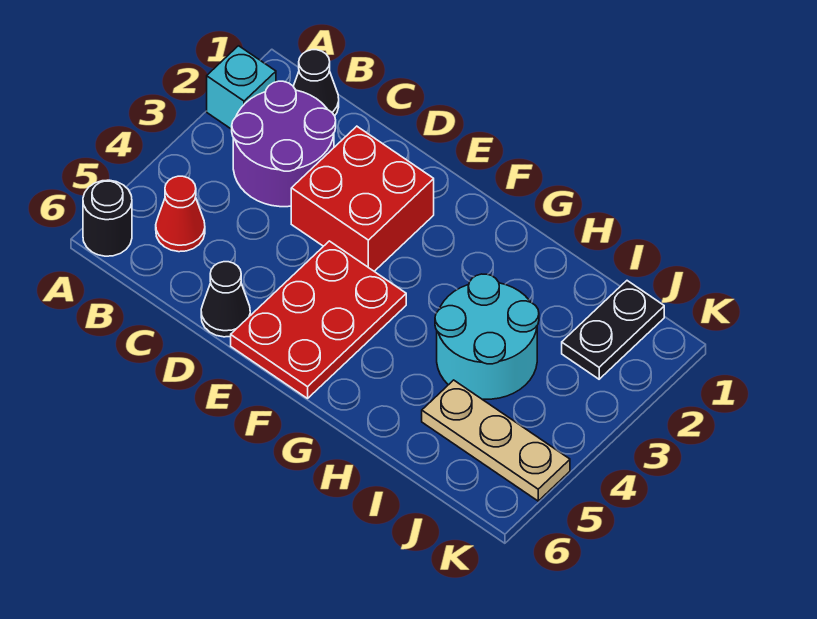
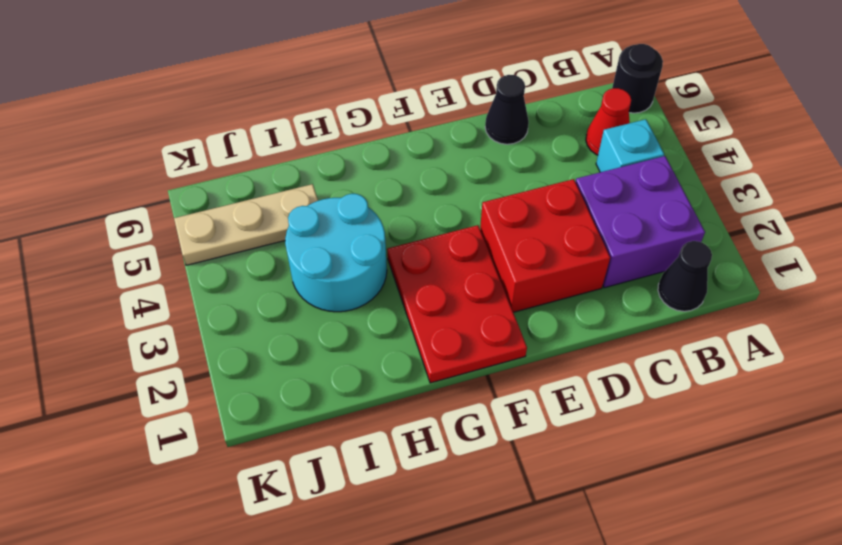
cyan brick A2 level 1 -> cyan brick B4 level 1
purple round brick B2:C3 level 1 -> purple brick B2:C3 level 1
red plate E4:F6 level 1 -> red plate F1:G3 level 1
black plate J1:J2 level 1 -> none

